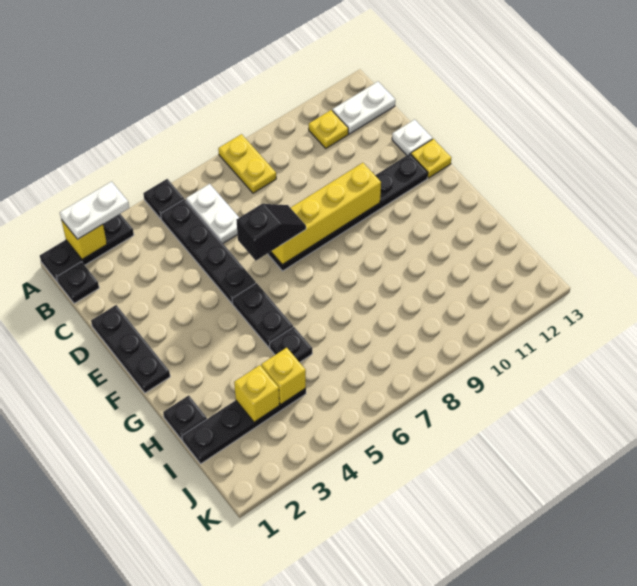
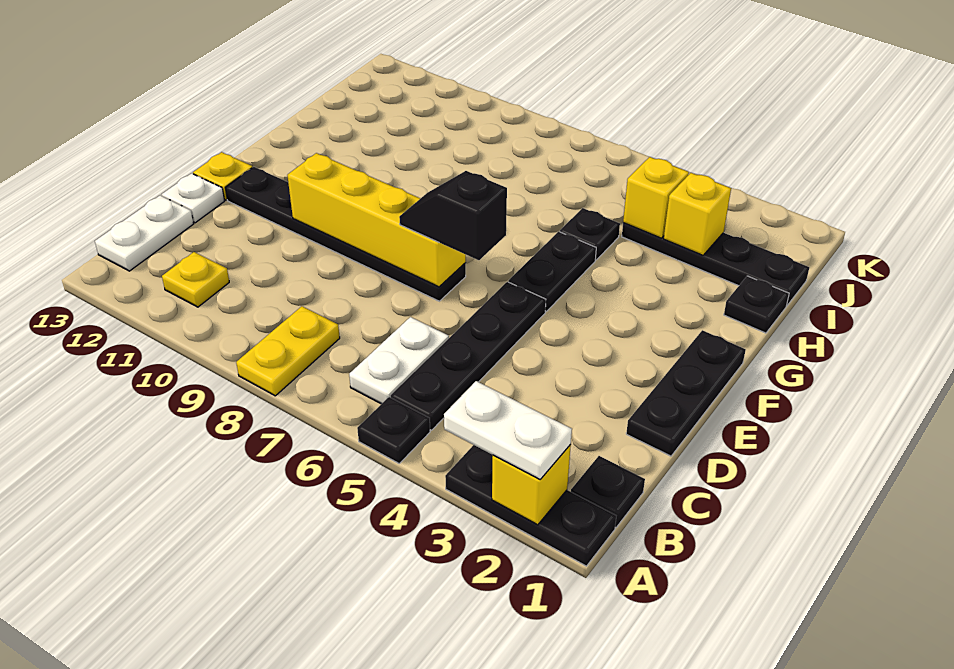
white plate B12:B13 level 1 -> white plate B13:C13 level 1

